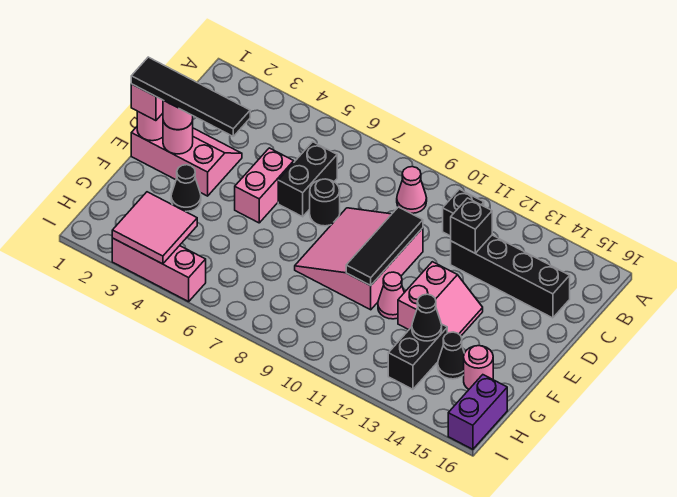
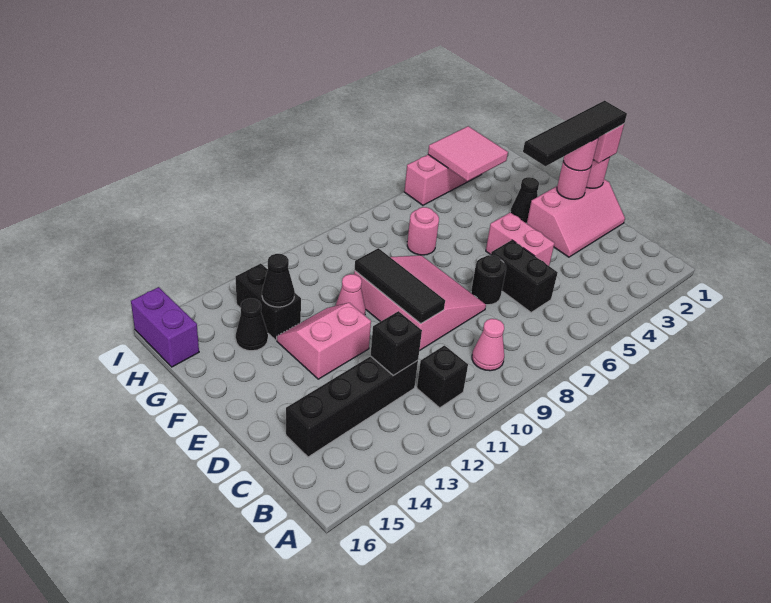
pink slope E12:F13 level 1 top 12 -> pink slope E12:F13 level 1 top E
pink round brick G15 level 1 -> pink round brick G7 level 1

